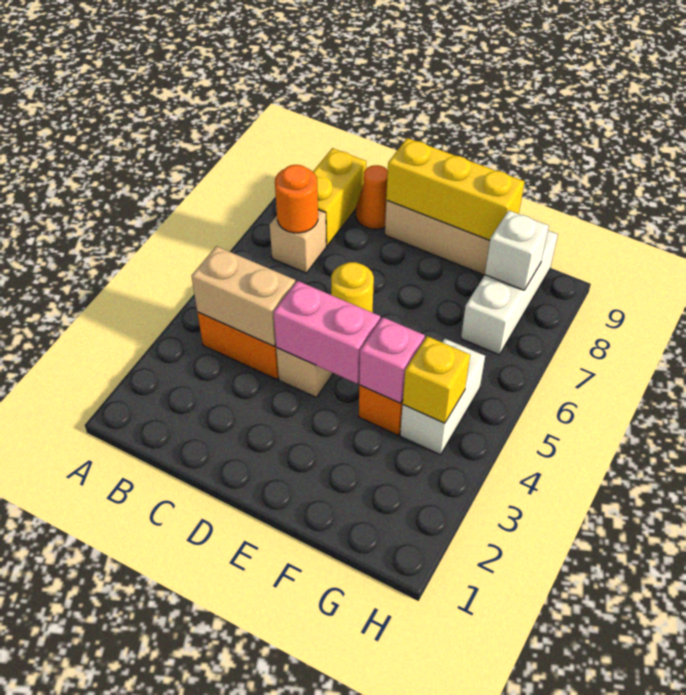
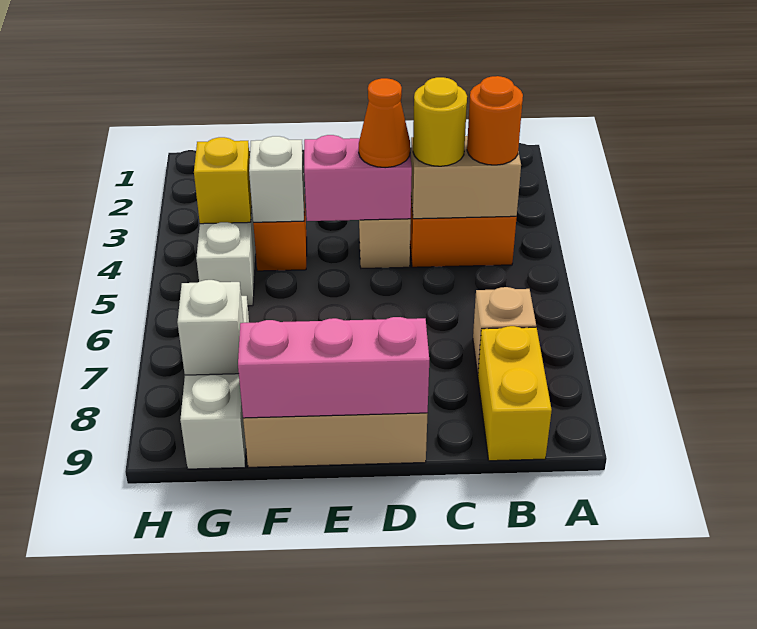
orange round brick B7 level 2 -> orange round brick B4 level 3
orange cone C9 level 1 -> orange cone D4 level 3
yellow round brick D6 level 1 -> yellow round brick C4 level 3
yellow brick D9:F9 level 2 -> pink brick D9:F9 level 2
pink brick F4 level 2 -> white brick F4 level 2

